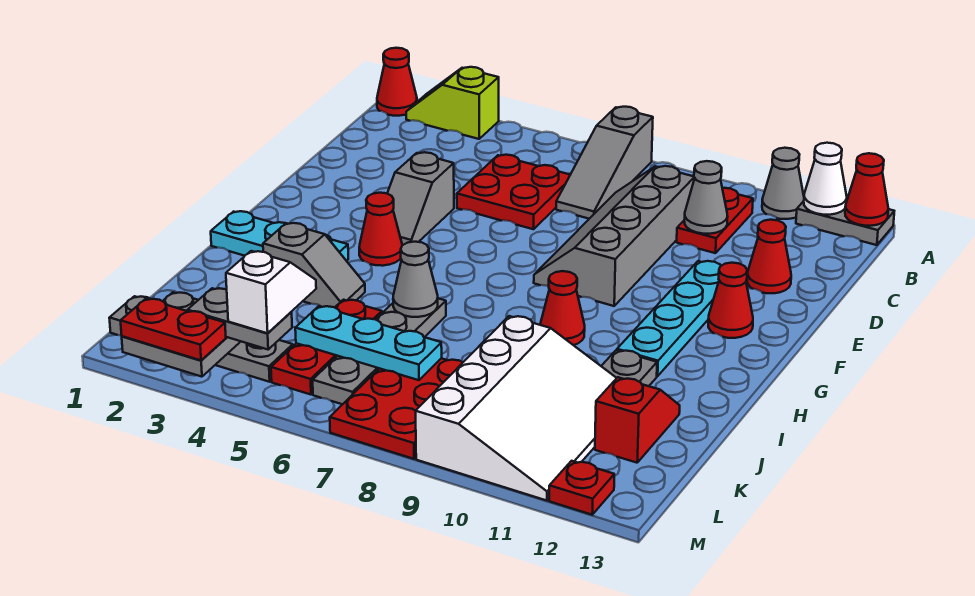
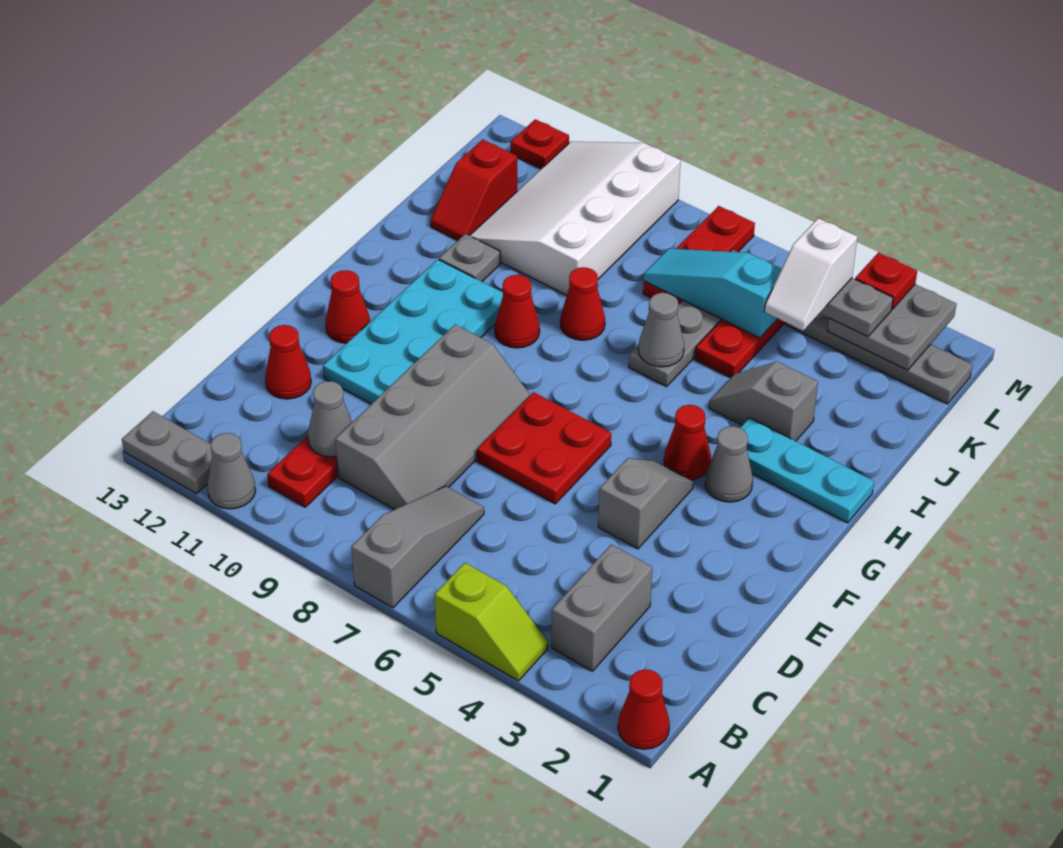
lime slope A2:A3 level 1 top 3 -> lime slope A4:A5 level 1 top 5
white cone A12 level 2 -> none
red cone A13 level 2 -> red cone I8 level 1
none -> grey brick B3:C3 level 1
red plate C5:D6 level 1 -> red plate E6:F7 level 1
cyan plate E11:H11 level 1 -> cyan plate E10:H11 level 1
none -> grey cone G3 level 1
cyan plate K5:K7 level 2 -> cyan slope K5:K7 level 2 top 5
red plate K7:M8 level 1 -> red plate K7:M7 level 1
red plate M2:M3 level 3 -> red plate M3 level 3

